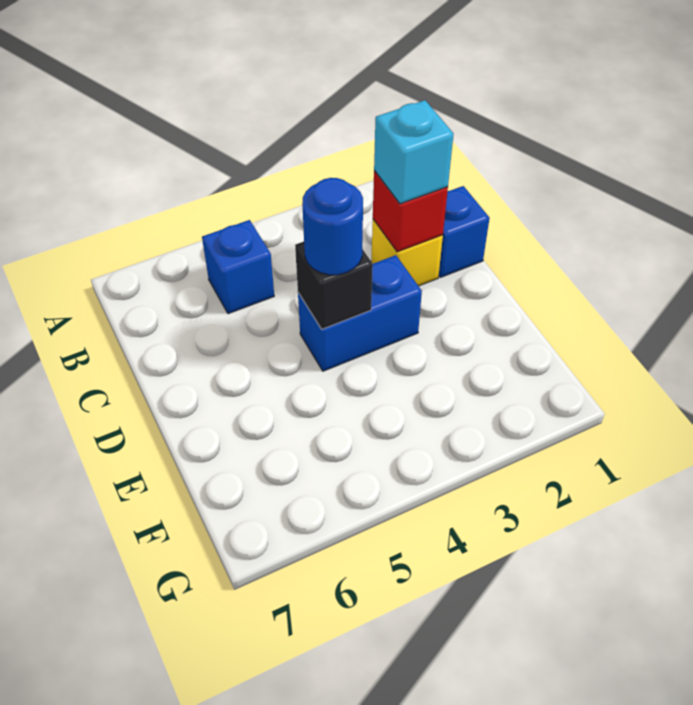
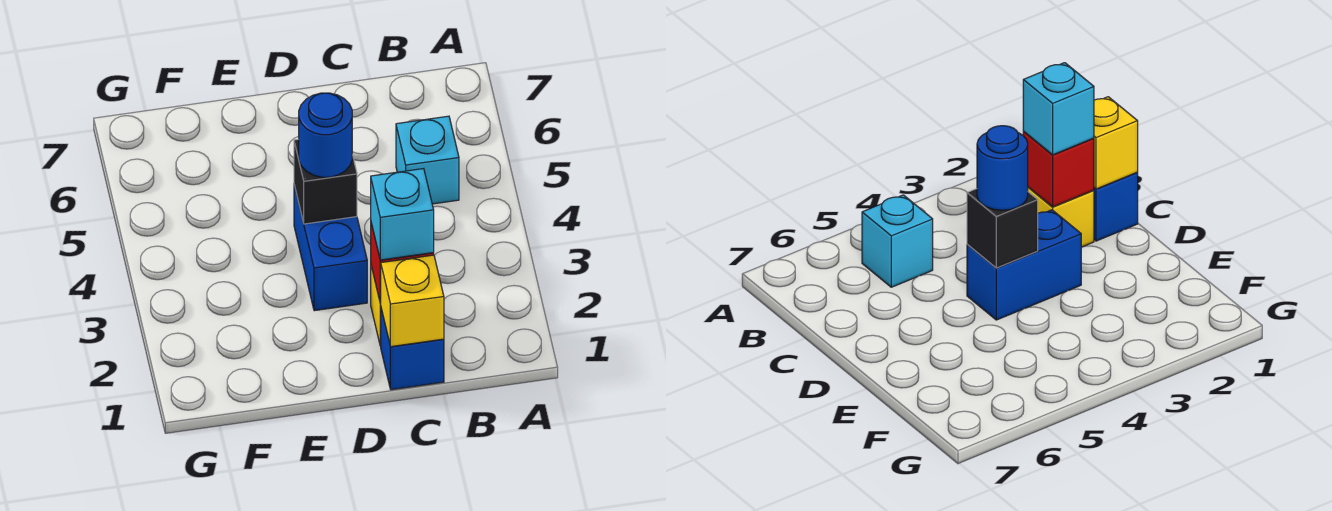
blue brick B5 level 1 -> cyan brick B5 level 1
none -> yellow brick C1 level 2

